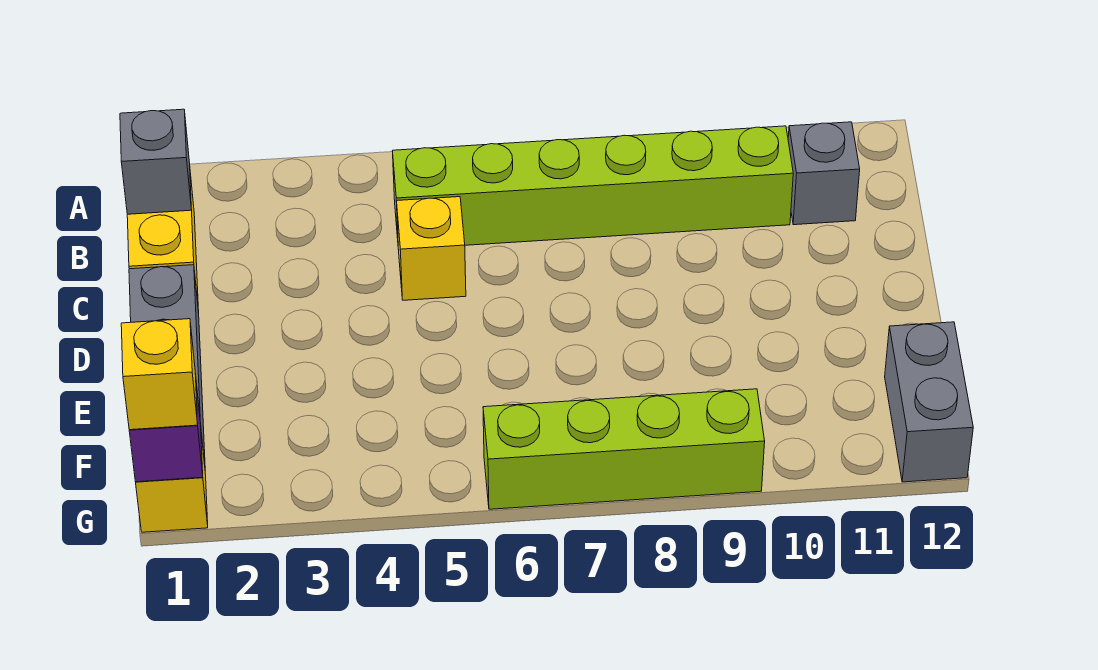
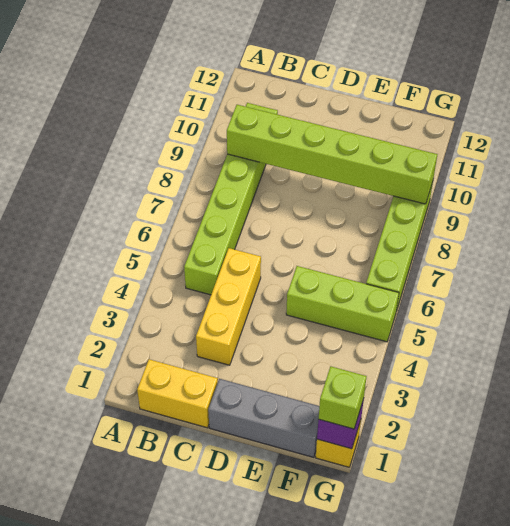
grey brick B1 level 2 -> none
none -> lime brick B9:G9 level 2
grey brick B11 level 1 -> none
yellow brick C5 level 1 -> yellow brick C3:C5 level 1
none -> lime brick E5:G5 level 1
grey brick F12:G12 level 1 -> none
yellow brick G1 level 3 -> lime brick G1 level 3

